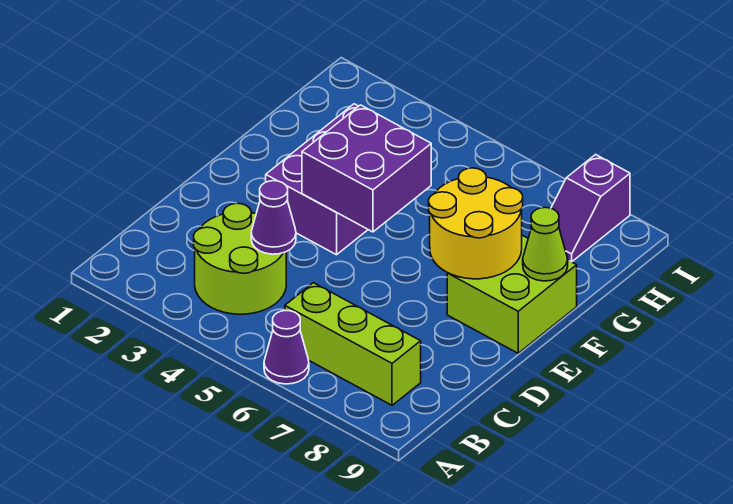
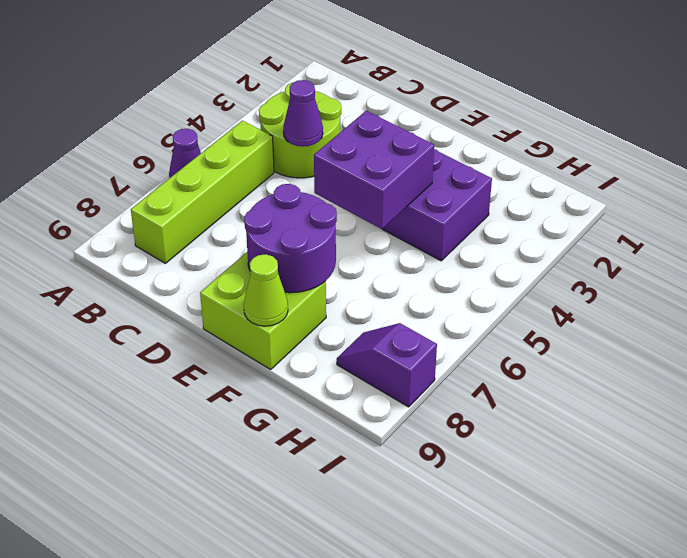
lime brick B6:B8 level 1 -> lime brick B5:B8 level 1
yellow round brick E7:F8 level 2 -> purple round brick E7:F8 level 2

